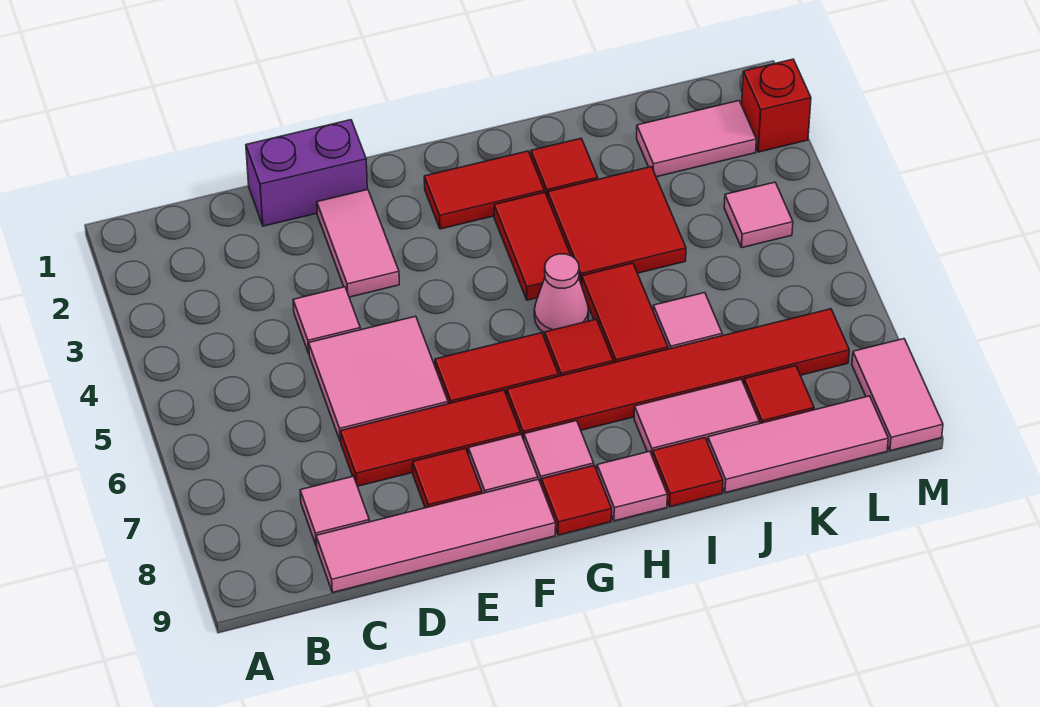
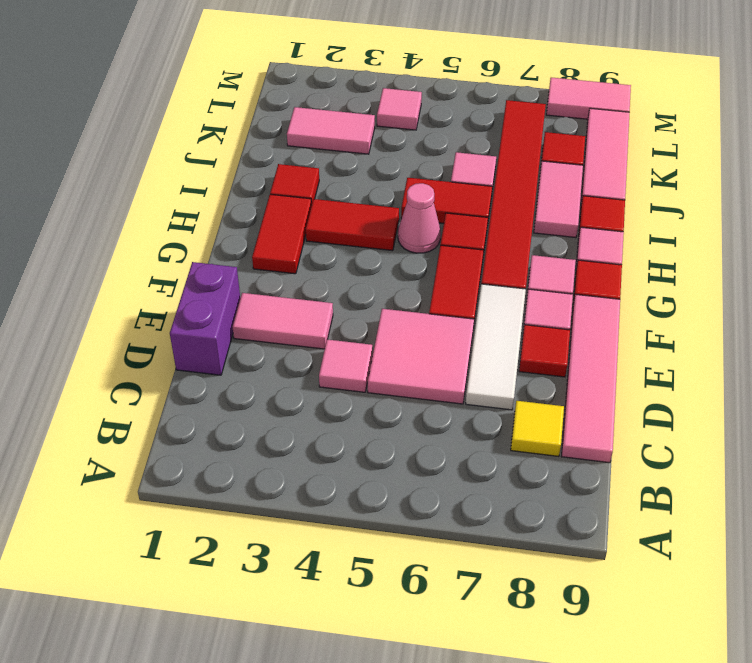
pink tile C8 level 1 -> yellow tile C8 level 1
red tile D7:F7 level 1 -> white tile D7:F7 level 1
red tile I3:J4 level 1 -> none
pink tile K2:L2 level 1 -> pink tile K2:K3 level 1
red brick M2 level 1 -> none

